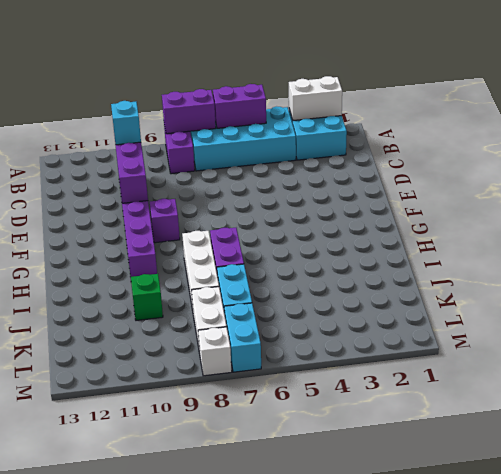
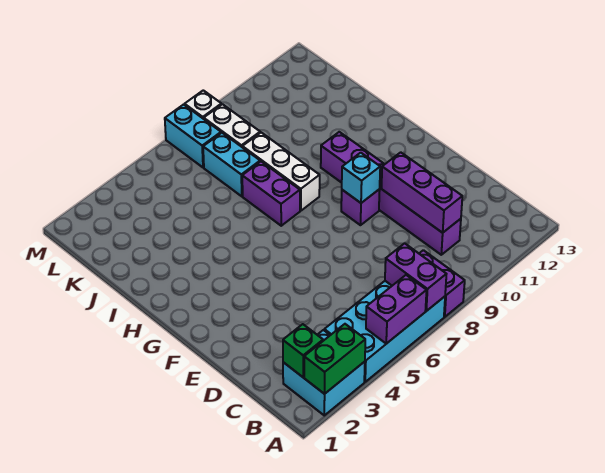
white brick A2:A3 level 2 -> green brick A2:A3 level 2
purple brick A7:A8 level 2 -> purple brick A7:B7 level 2
cyan brick C10 level 3 -> cyan brick F9 level 2
green brick J10 level 1 -> green brick B2 level 2

